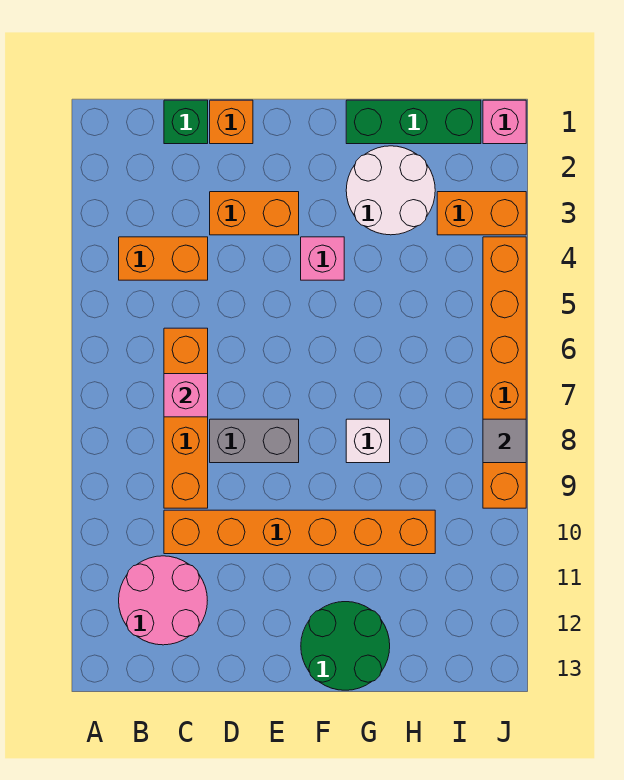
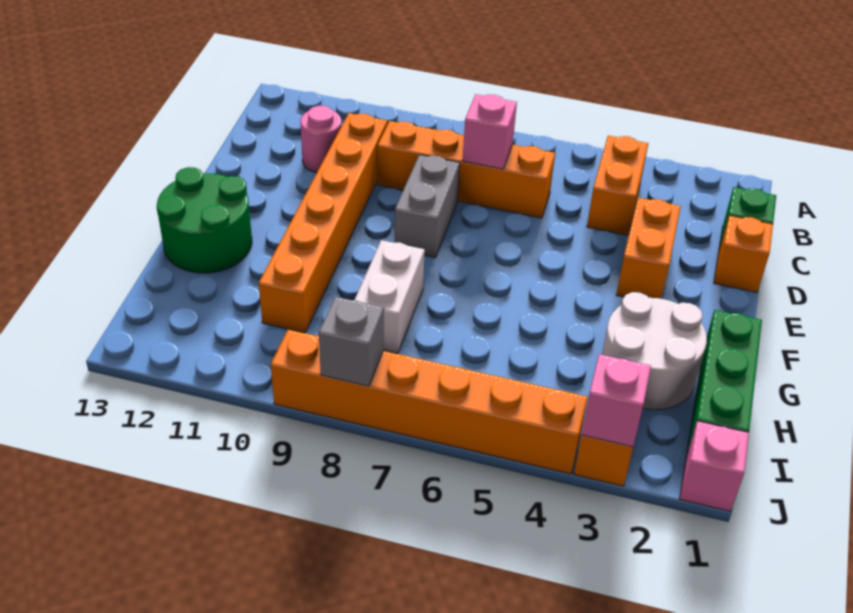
pink round brick B11:C12 level 1 -> pink round brick C11 level 1
pink brick F4 level 1 -> pink brick J3 level 2
white brick G8 level 1 -> white brick G8:H8 level 1
grey tile J8 level 2 -> grey brick J8 level 2

